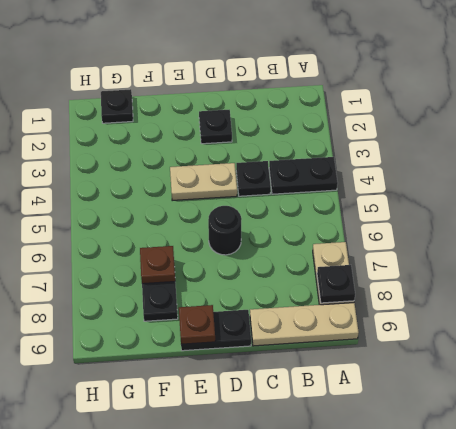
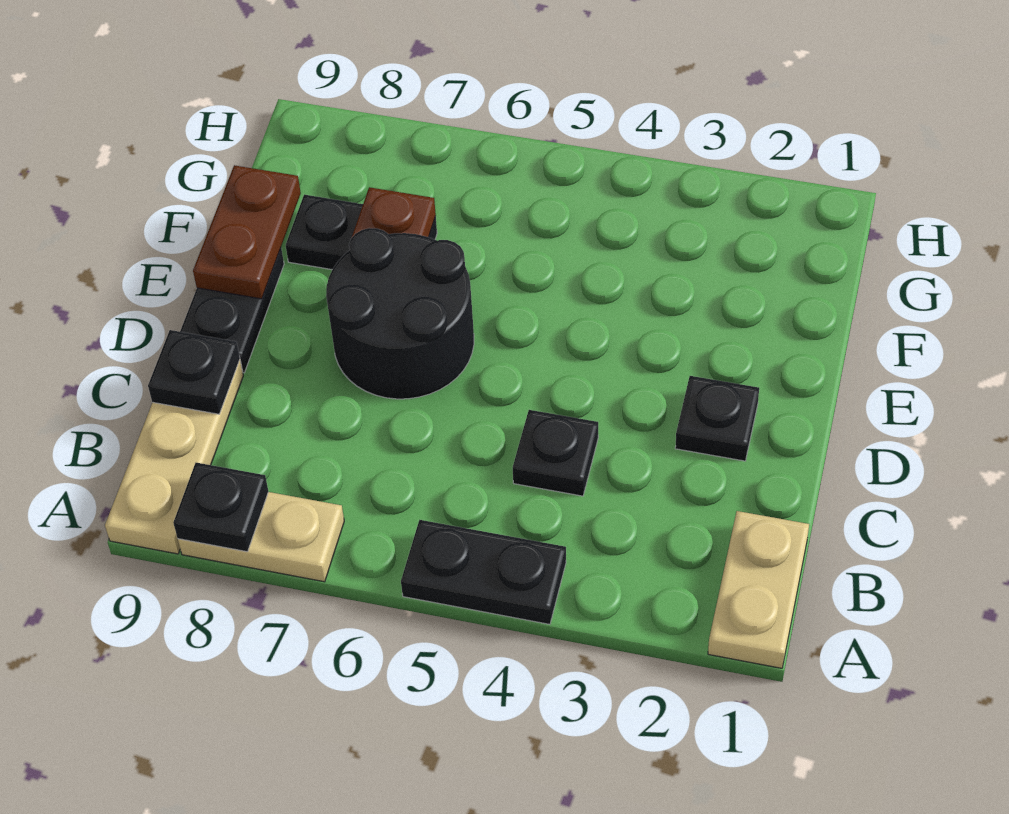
black plate A4:B4 level 1 -> black plate A4:A5 level 1
tan plate D4:E4 level 1 -> tan plate A1:B1 level 1
black round brick D6 level 1 -> black round brick D6:E7 level 1
brown plate E9 level 2 -> brown plate E9:F9 level 2
black plate G1 level 1 -> black plate C9 level 2

